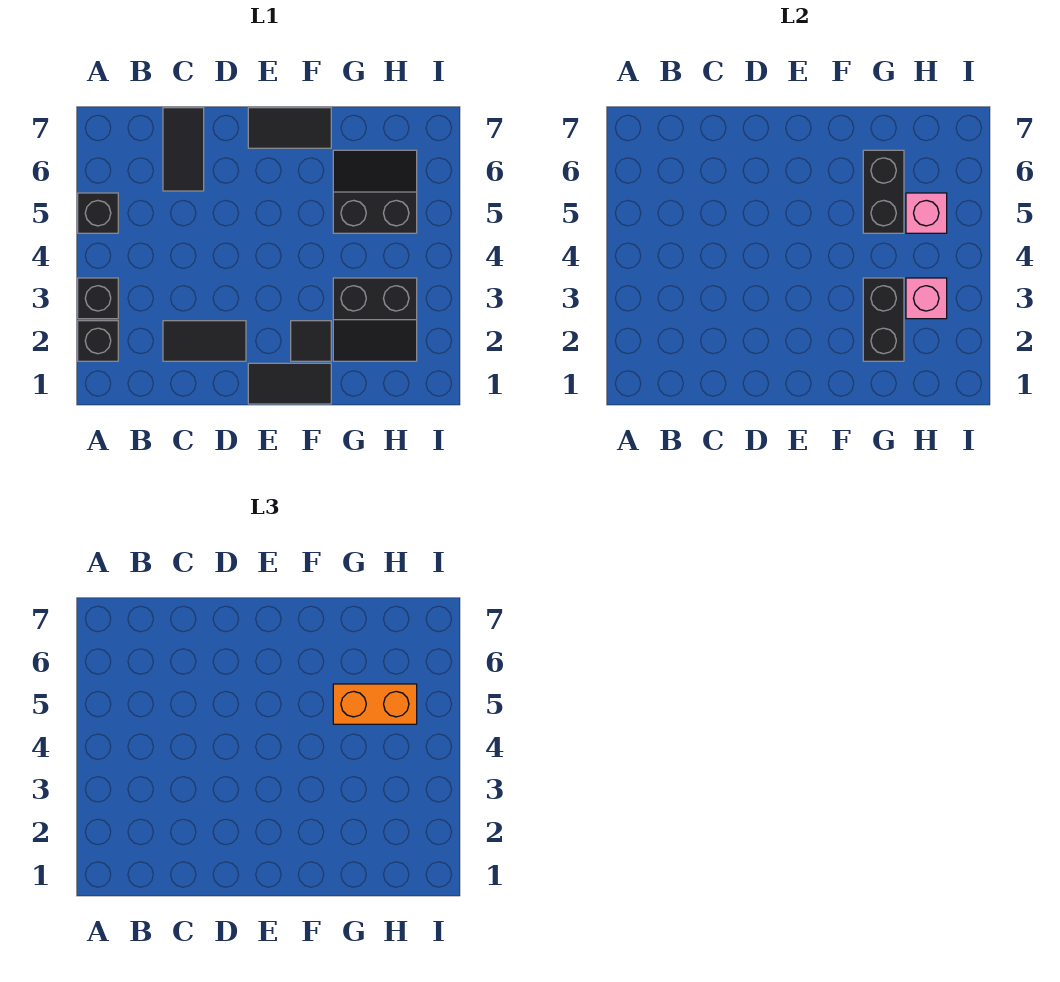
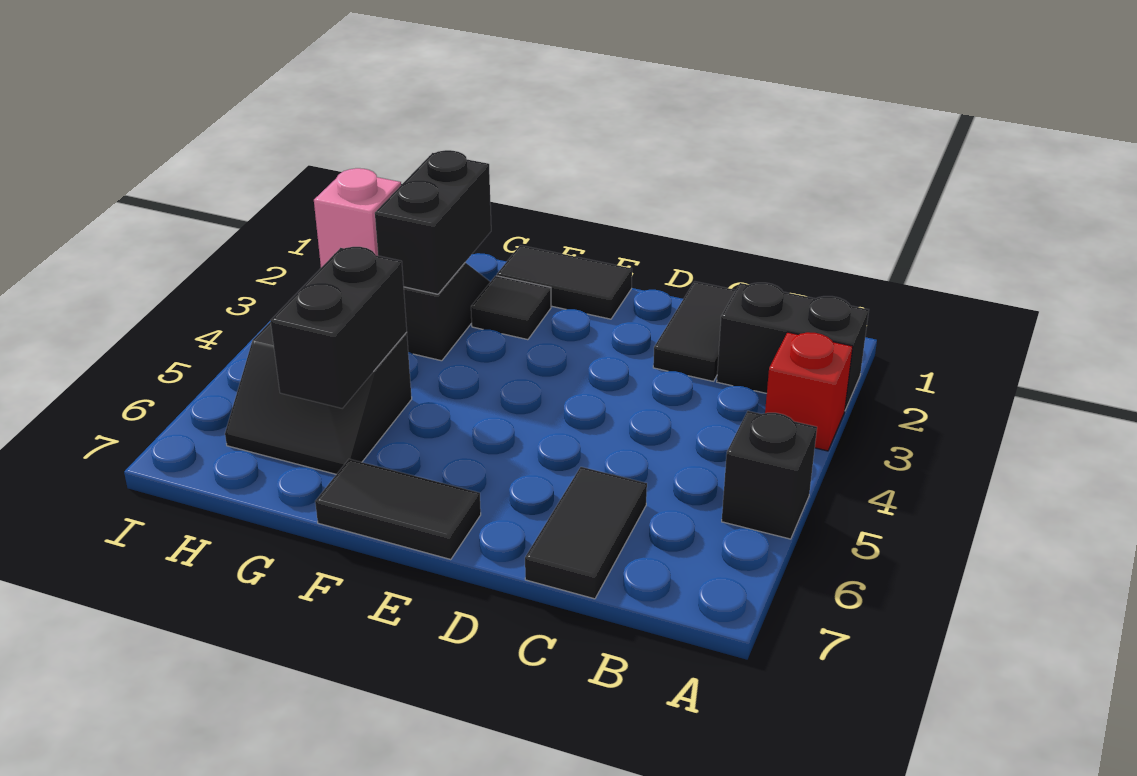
black brick A2 level 1 -> black brick A2:B2 level 1
black brick A3 level 1 -> red brick A3 level 1
black tile C2:D2 level 1 -> black tile C1:C2 level 1
orange brick G5:H5 level 3 -> none
pink brick H5 level 2 -> none

